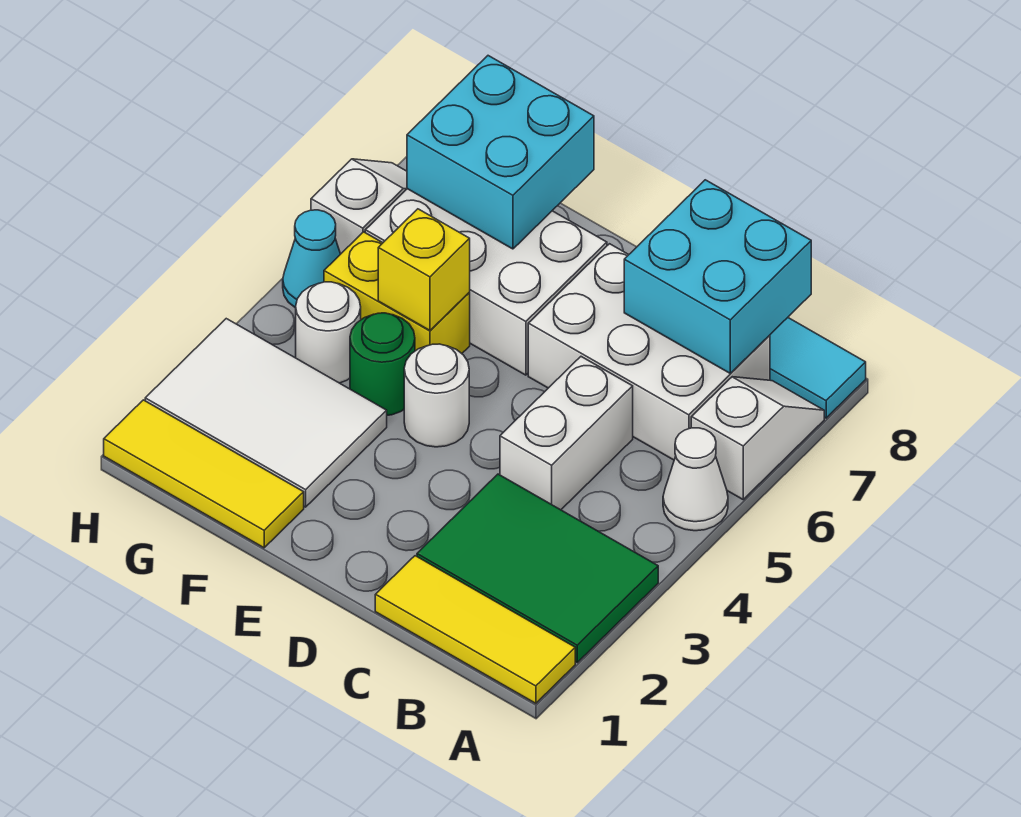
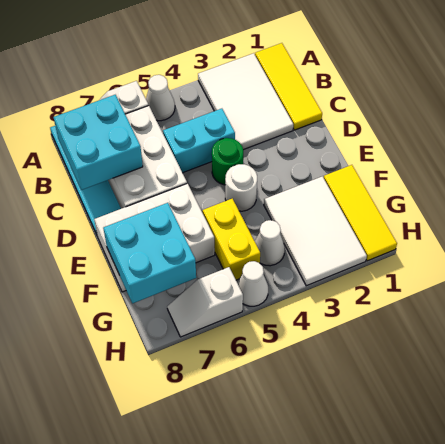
green tile A2:C3 level 1 -> white tile A2:C3 level 1
white brick C4:C5 level 1 -> cyan brick C4:C5 level 1
white brick E6:G7 level 1 -> white brick E6:F8 level 1
green round brick F4 level 1 -> green round brick D4 level 1
yellow brick F5 level 2 -> none
white round brick G4 level 1 -> white cone G4 level 1
cyan cone H5 level 1 -> white cone H5 level 1

